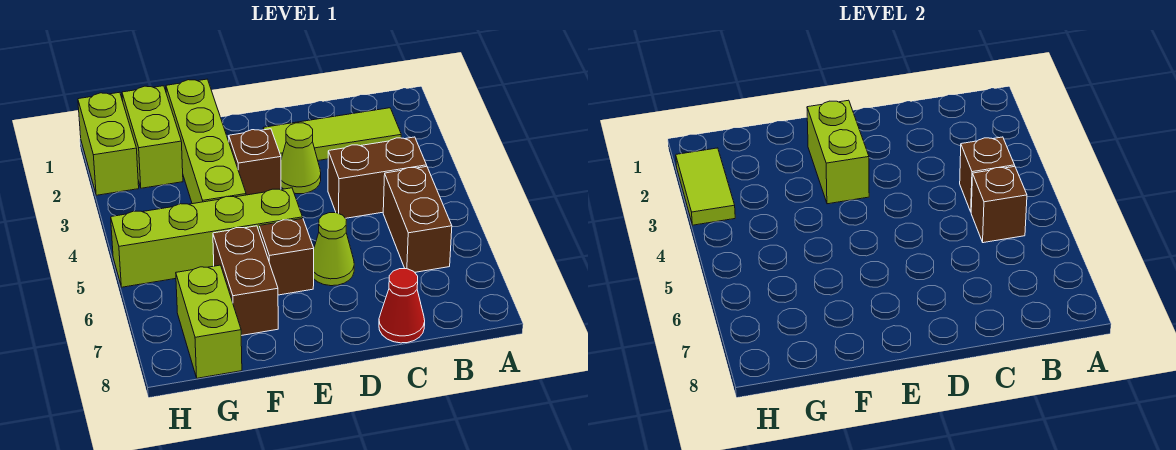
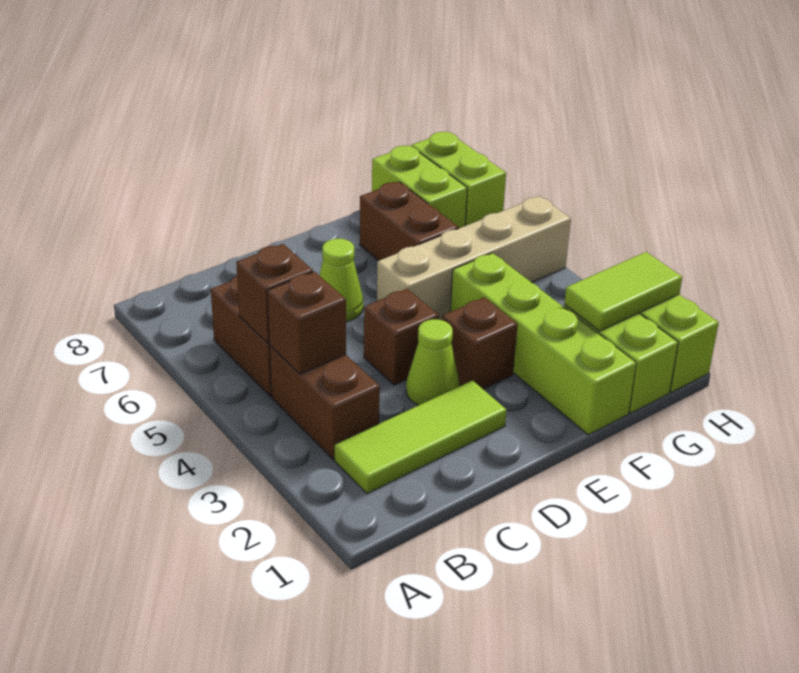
brown brick B4:C4 level 1 -> brown brick B3:B4 level 1
red cone C8 level 1 -> none
lime brick E2:E3 level 2 -> lime brick H7:H8 level 1
lime brick E5:H5 level 1 -> tan brick E5:H5 level 1
brown brick E6 level 1 -> brown brick D4 level 1
lime tile H2:H3 level 2 -> lime tile G2:H2 level 2

